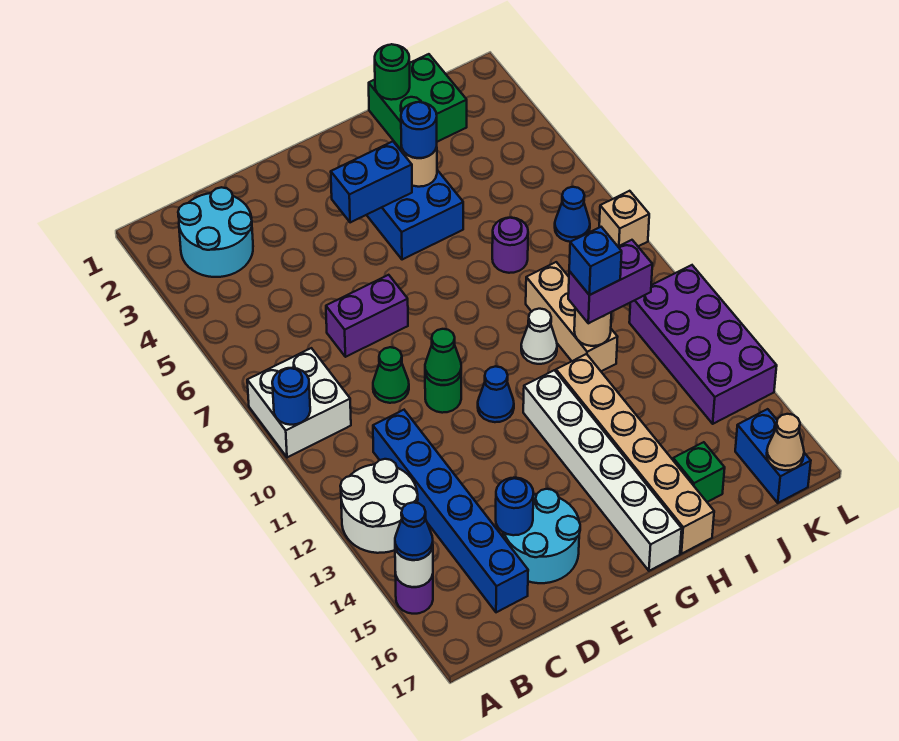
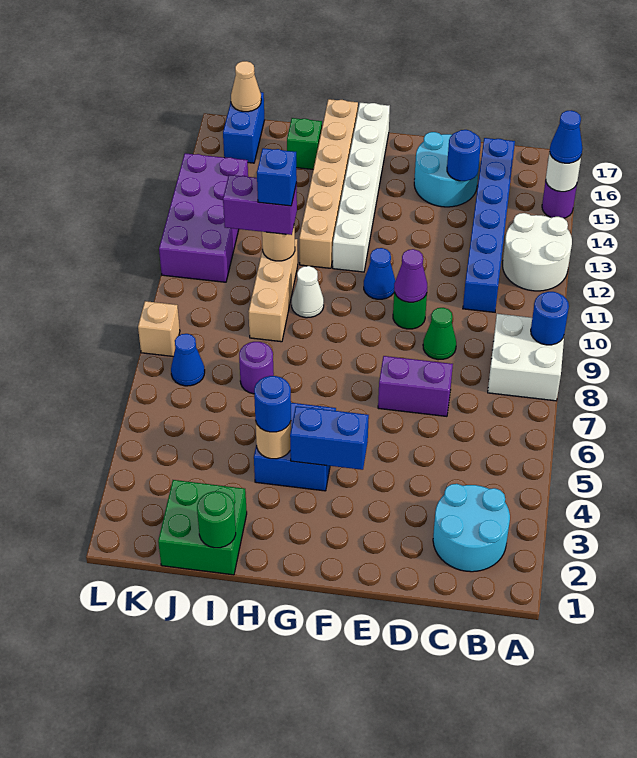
green cone E10 level 2 -> purple cone E10 level 2

